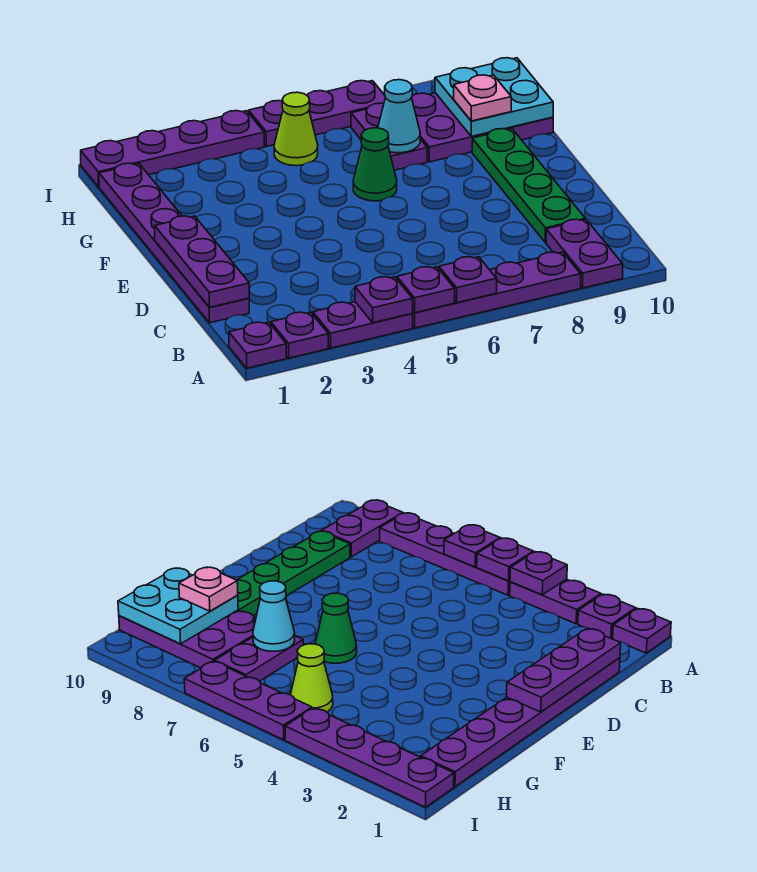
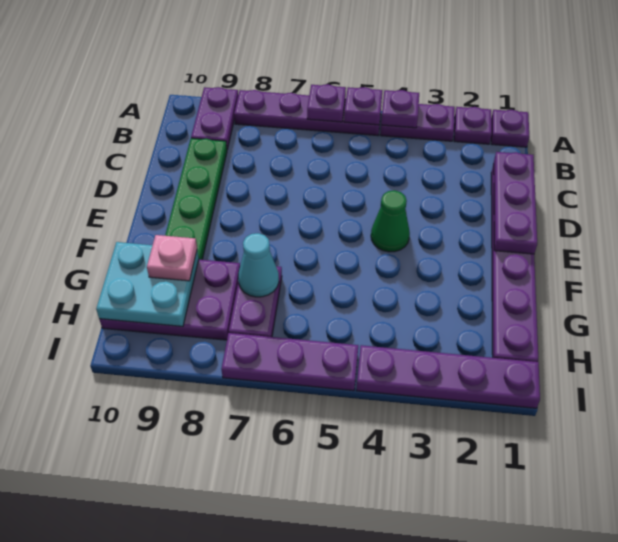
green cone F6 level 1 -> green cone E4 level 1
lime cone H5 level 1 -> none

